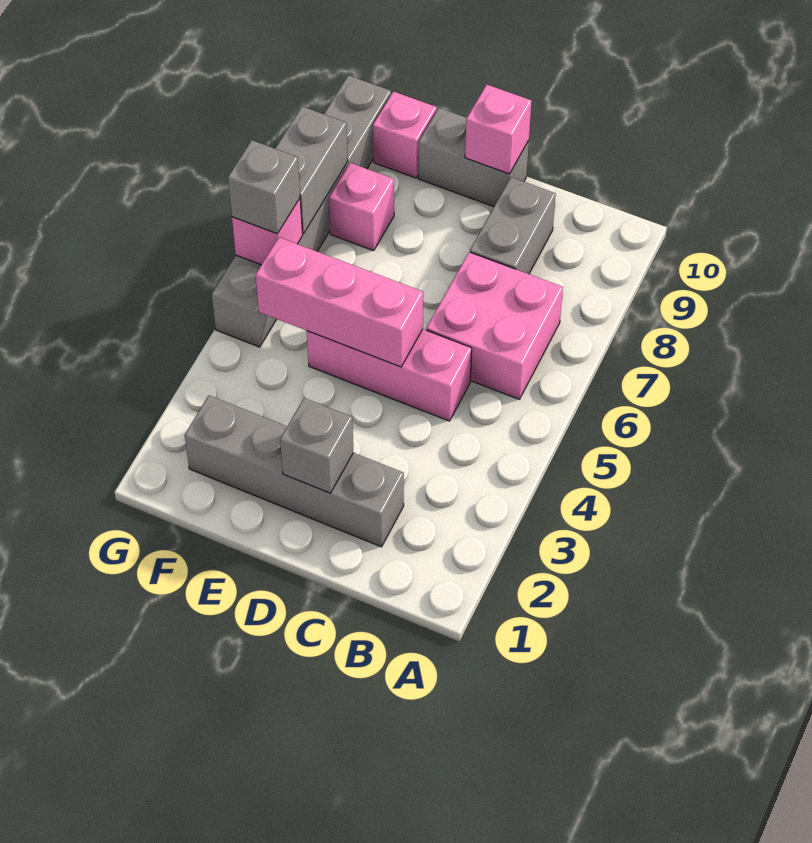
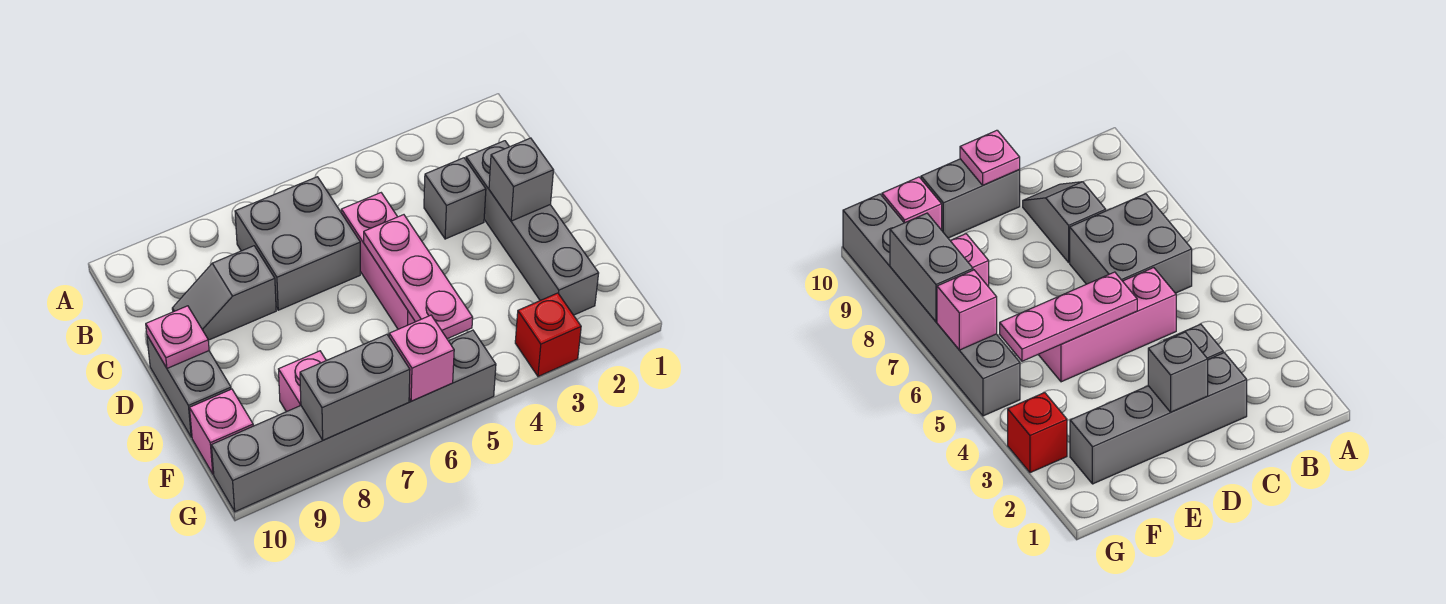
pink brick B6:C7 level 1 -> grey brick B6:C7 level 1
grey brick C8:C9 level 1 -> grey slope C8:C9 level 1 top 8
pink brick D5:F5 level 2 -> pink plate D5:F5 level 2
pink brick D10 level 2 -> pink plate D10 level 2
none -> red brick G3 level 1
grey brick G6 level 3 -> grey brick C3 level 1

